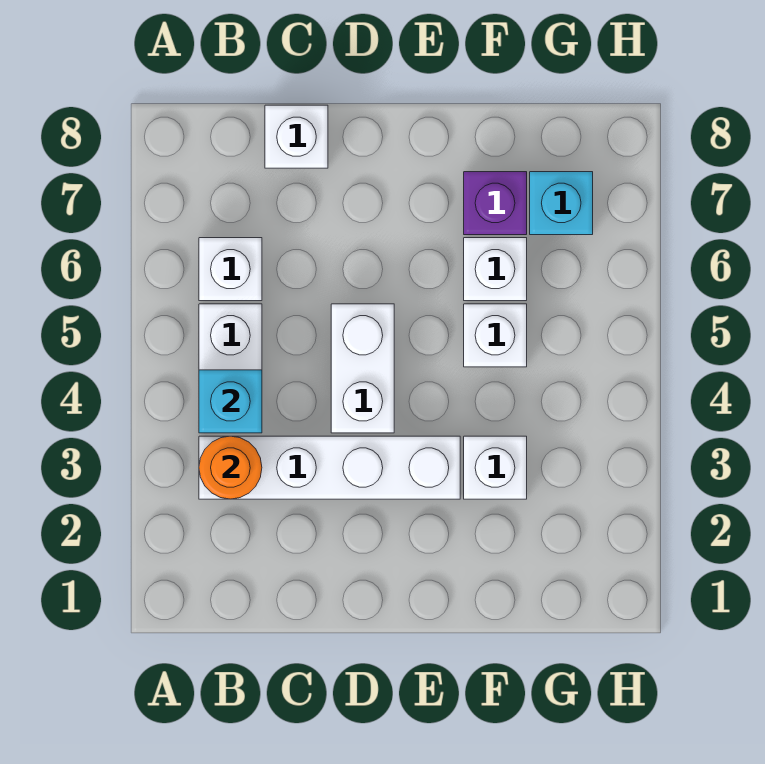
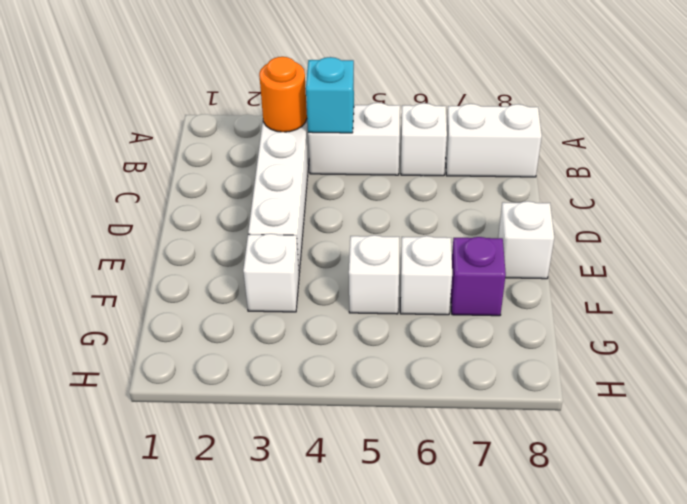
white brick C8 level 1 -> white brick E8 level 1
white brick D4:D5 level 1 -> white brick B7:B8 level 1
cyan brick G7 level 1 -> none

